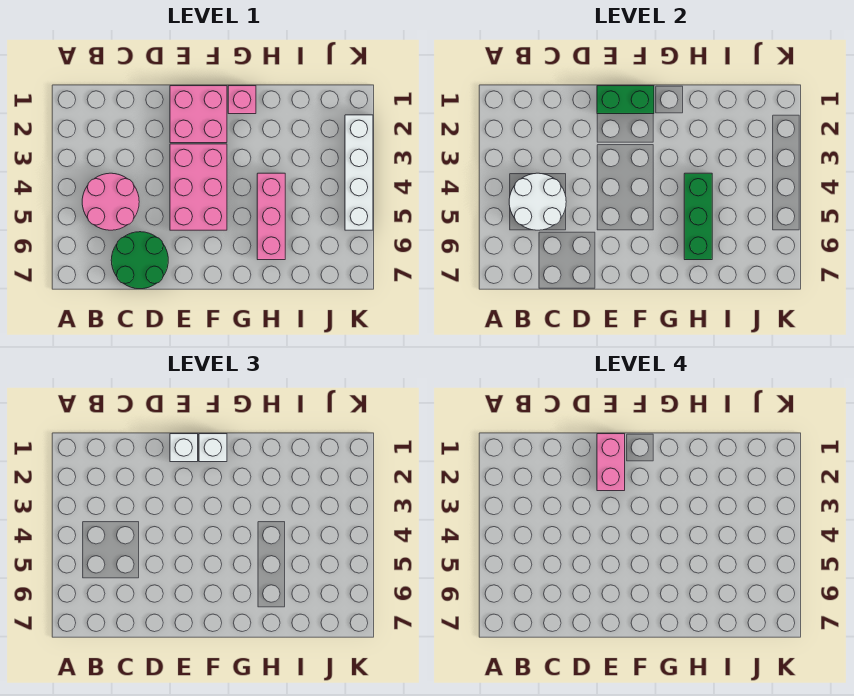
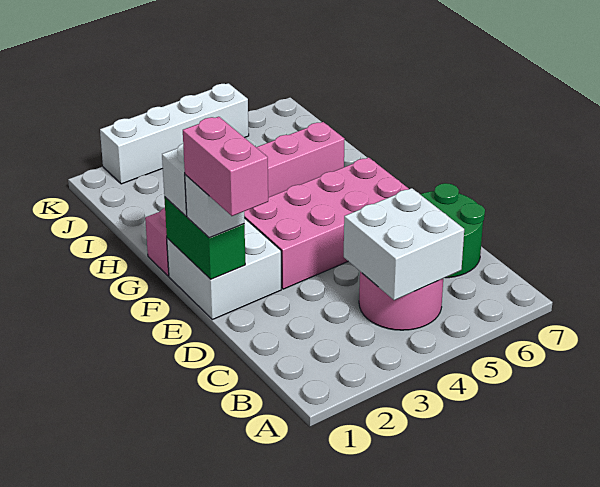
white round brick B4:C5 level 2 -> white brick B4:C5 level 2
pink brick E1:F2 level 1 -> white brick E1:F2 level 1
pink brick E1:E2 level 4 -> pink brick D1:E1 level 4
pink brick E3:F5 level 1 -> pink brick E3:F6 level 1
green brick H4:H6 level 2 -> none

